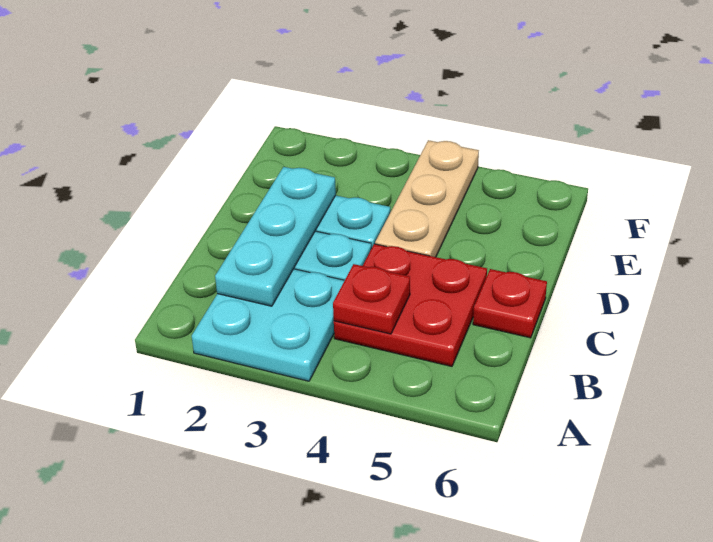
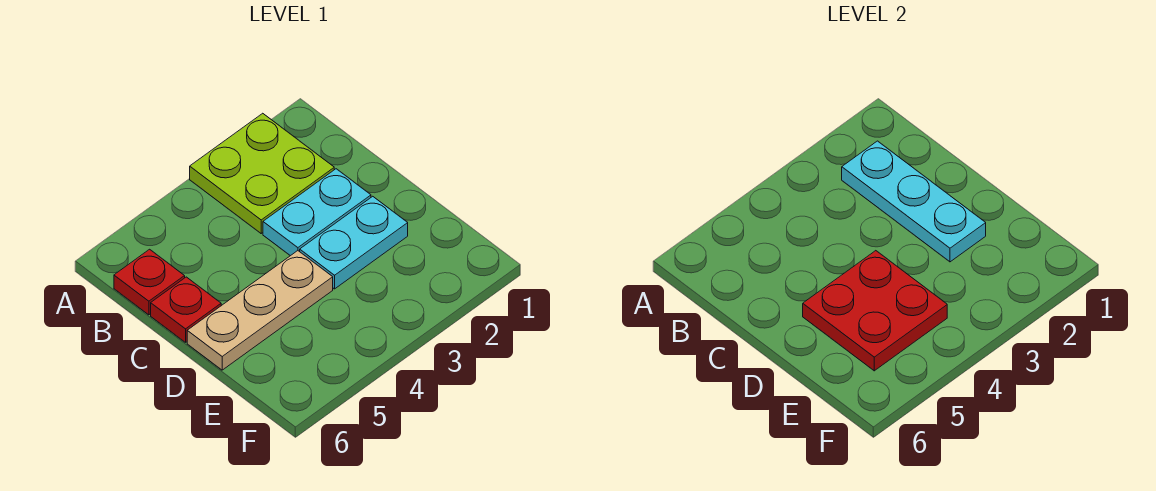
cyan plate A2:B3 level 1 -> lime plate A2:B3 level 1
red plate B4:C5 level 1 -> red plate D4:E5 level 2
red plate B4 level 2 -> red plate B6 level 1
tan plate D4:F4 level 1 -> tan plate D4:D6 level 1

